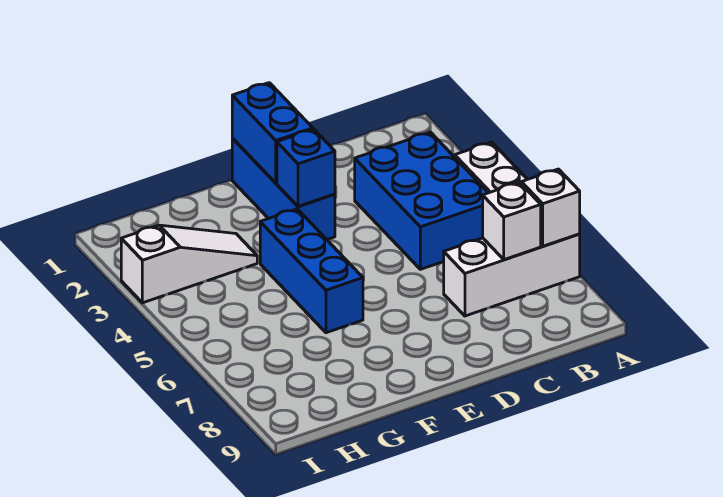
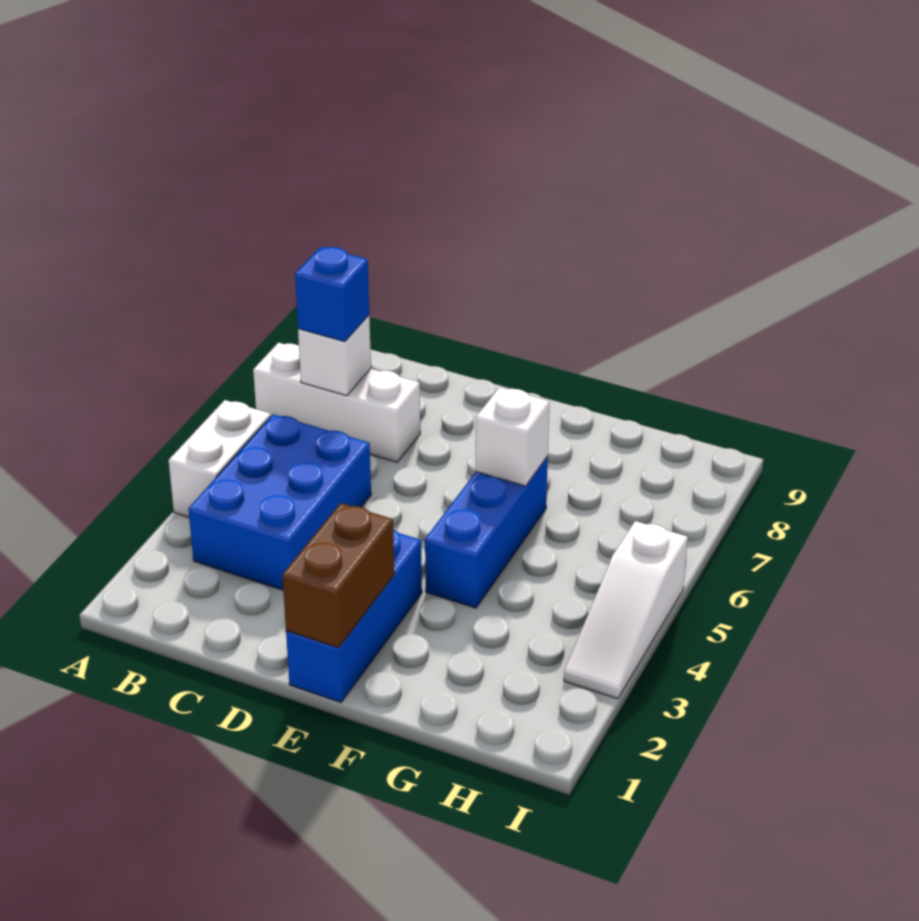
white brick A7 level 2 -> white brick F6 level 2
blue brick E1:E2 level 2 -> brown brick E1:E2 level 2
blue brick E3 level 2 -> blue brick B7 level 3
white slope G3:I3 level 1 top I -> white slope I3:I5 level 1 top 5

